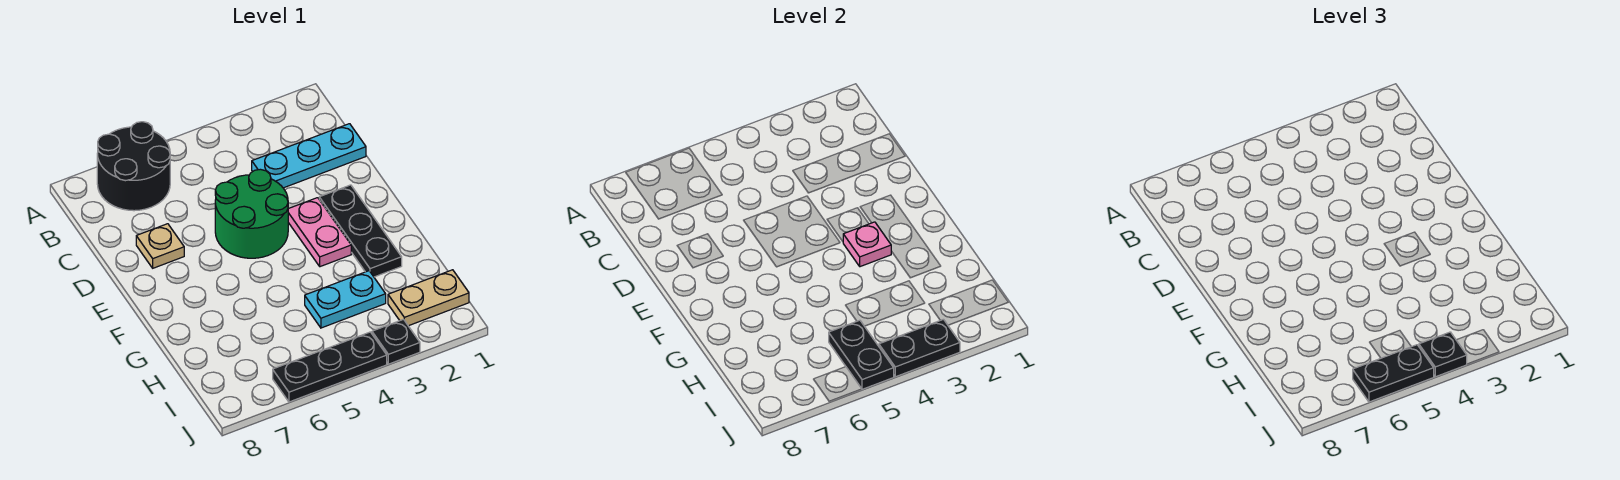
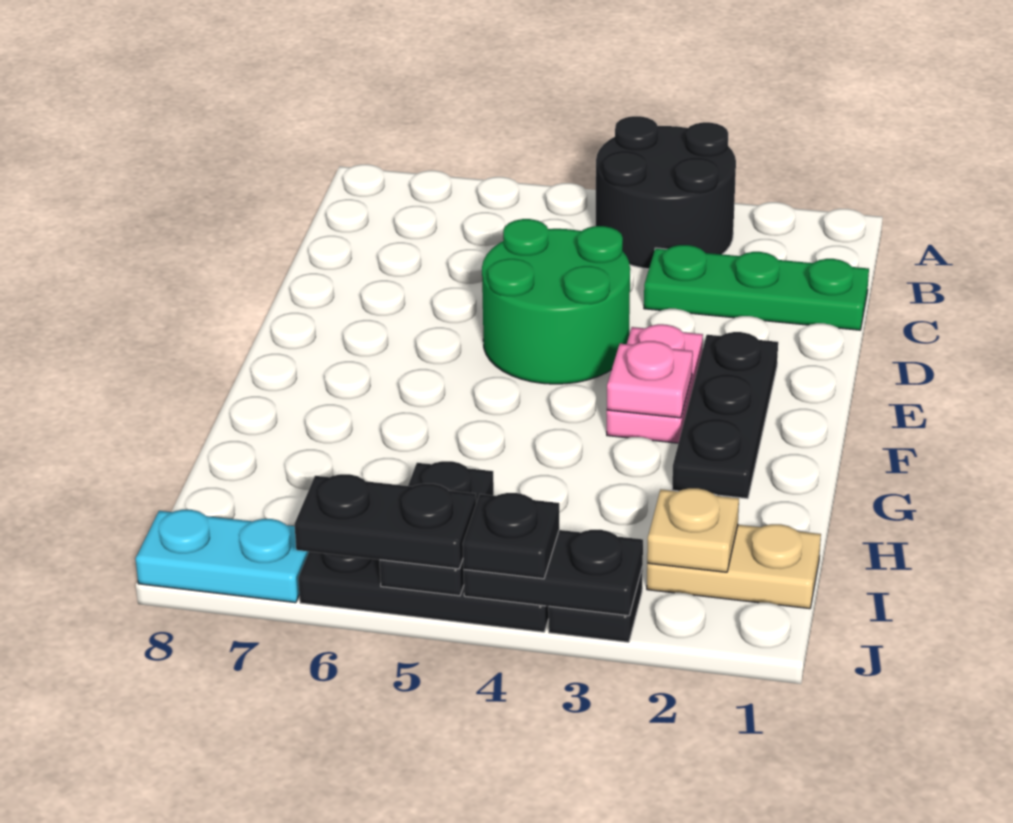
black round brick A6:B7 level 1 -> black round brick A3:B4 level 1
cyan plate C1:C3 level 1 -> green plate C1:C3 level 1
tan plate D7 level 1 -> tan plate I2 level 2
cyan plate H3:H4 level 1 -> cyan plate J7:J8 level 1

